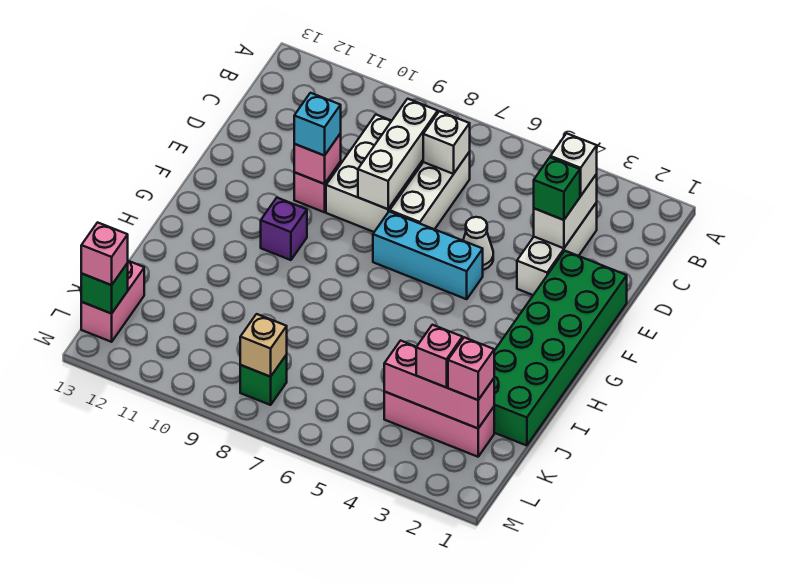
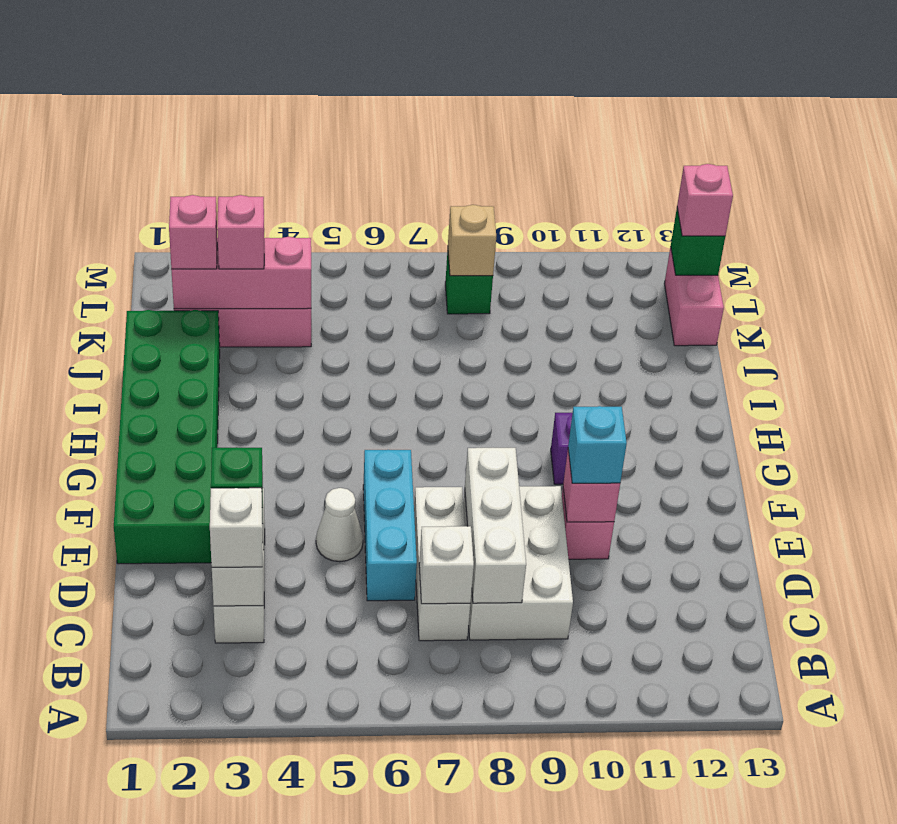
cyan brick F5:F7 level 1 -> cyan brick D6:F6 level 1

